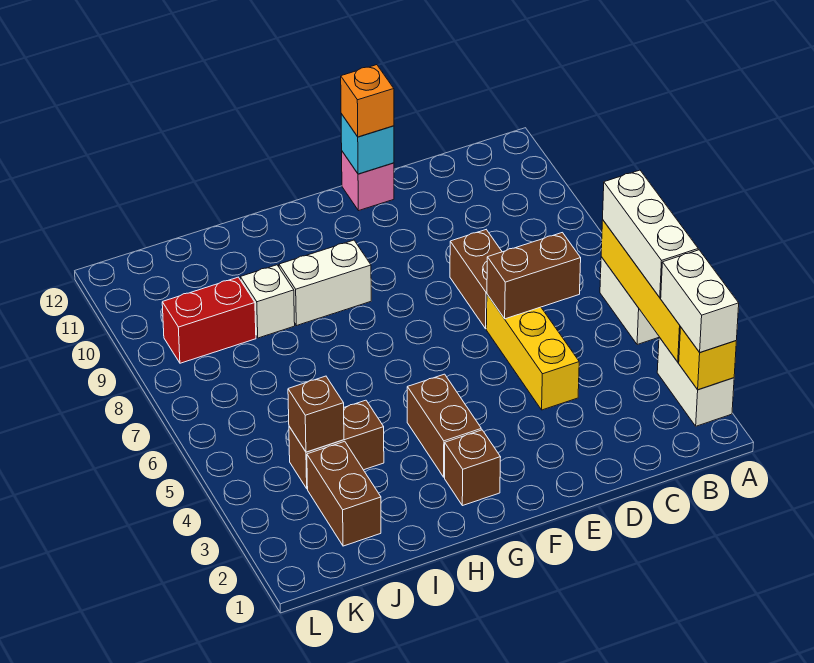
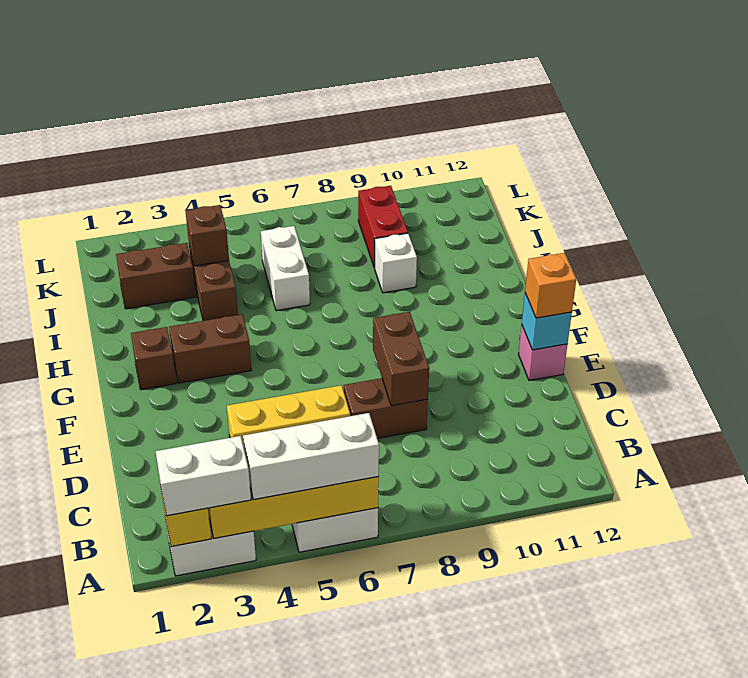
brown brick C6:D6 level 2 -> brown brick D8:E8 level 2
white brick G9:H9 level 1 -> white brick I6:J6 level 1

